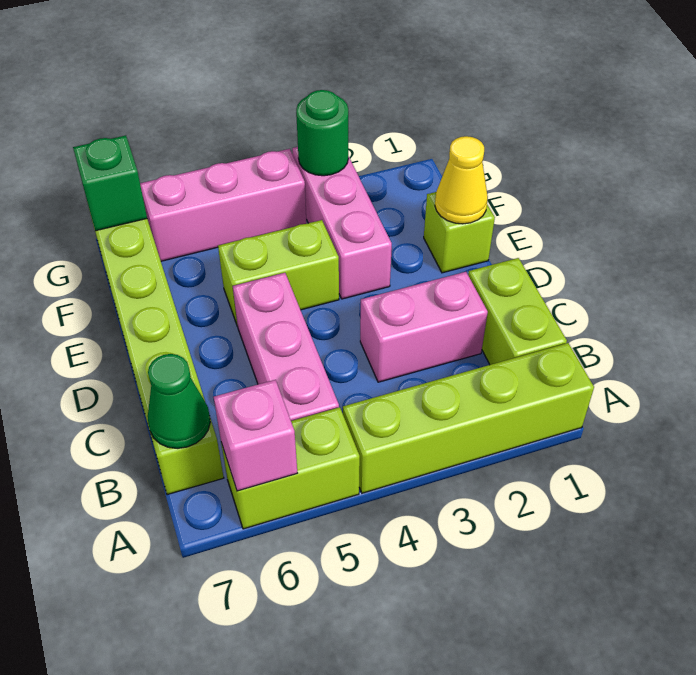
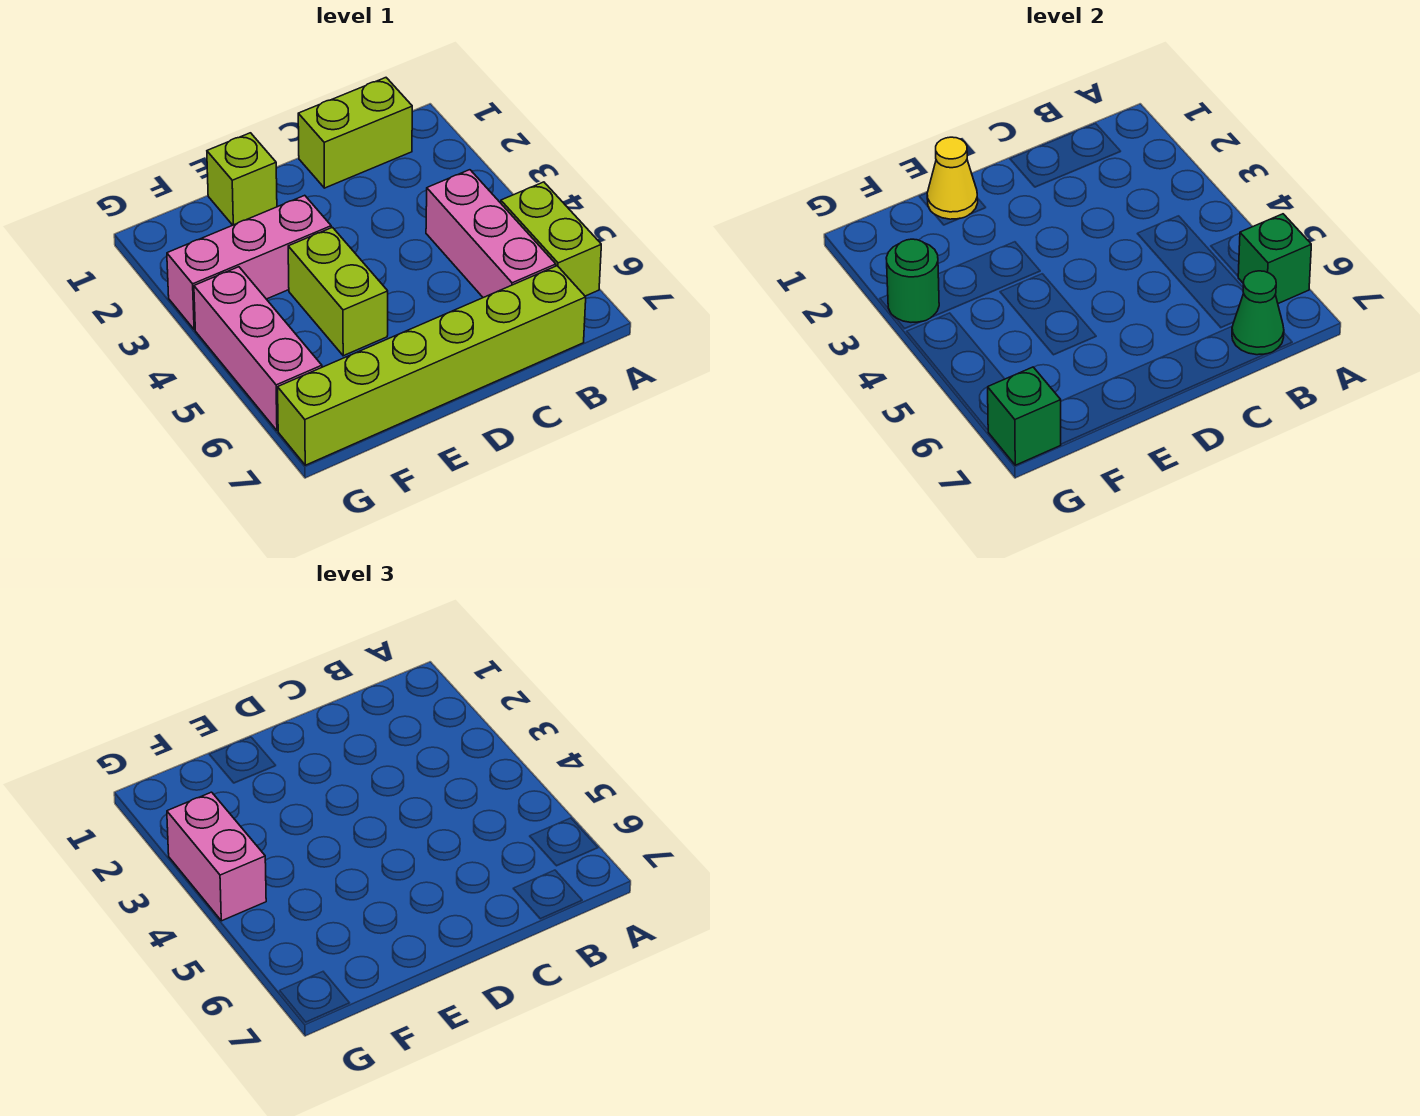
lime brick A1:A4 level 1 -> none
pink brick A6 level 2 -> green brick A6 level 2
pink brick B5:D5 level 1 -> pink brick B4:B6 level 1
pink brick C2:C3 level 1 -> pink brick G3:G4 level 3

